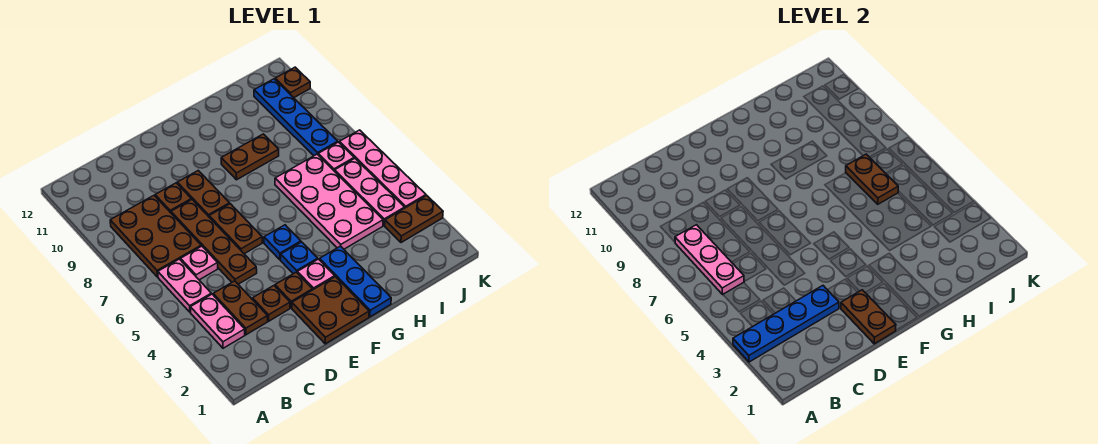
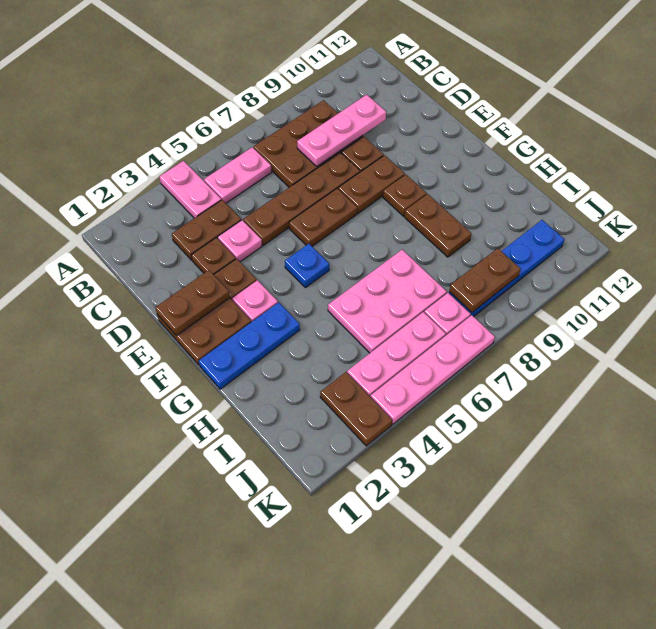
blue plate A3:D3 level 2 -> none
pink plate B3:B4 level 1 -> pink plate A4:B4 level 1
pink plate B6:B8 level 2 -> pink plate C8:C10 level 2
pink plate C6 level 1 -> pink plate D4 level 1
blue plate F4 level 1 -> none
pink plate H4:I7 level 1 -> pink plate H5:I7 level 1
brown plate I6:I7 level 2 -> brown plate J8:J9 level 2
brown plate K11 level 1 -> brown plate F9 level 1

